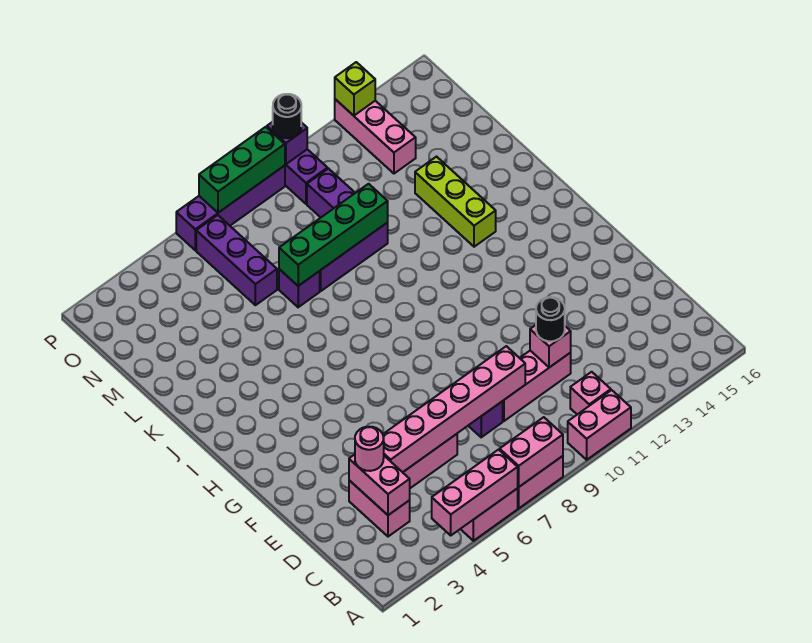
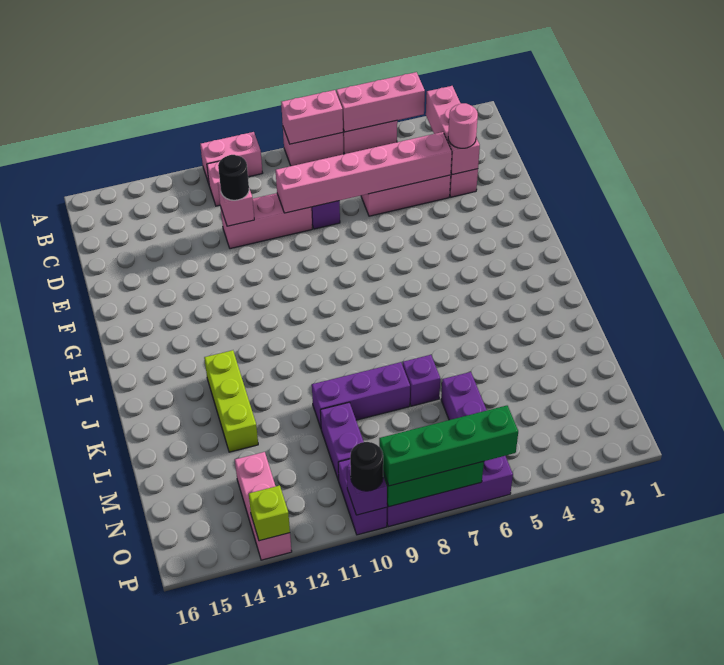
pink brick C3:D3 level 2 -> pink brick B3:D3 level 2
green brick L7:L10 level 2 -> green brick P6:P9 level 3

